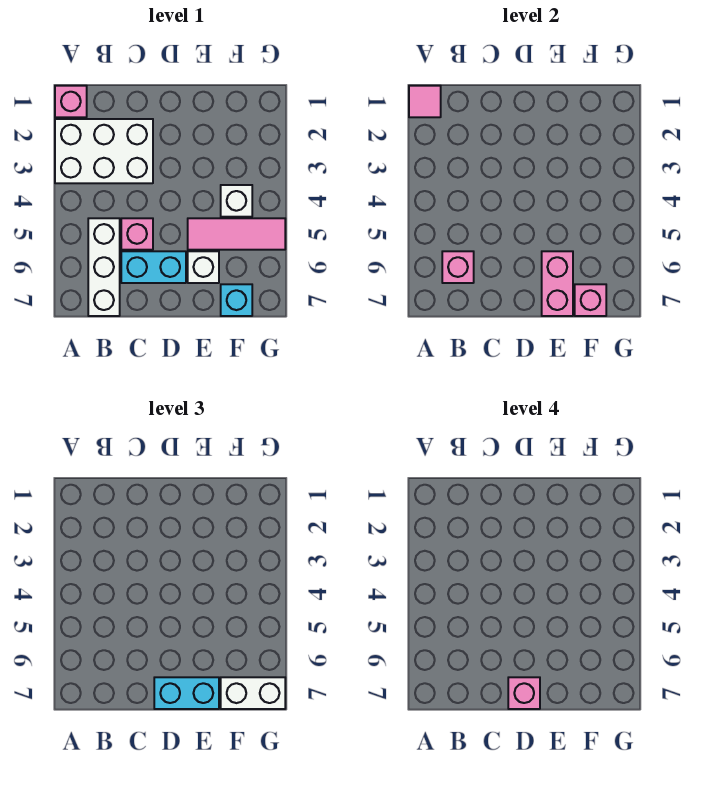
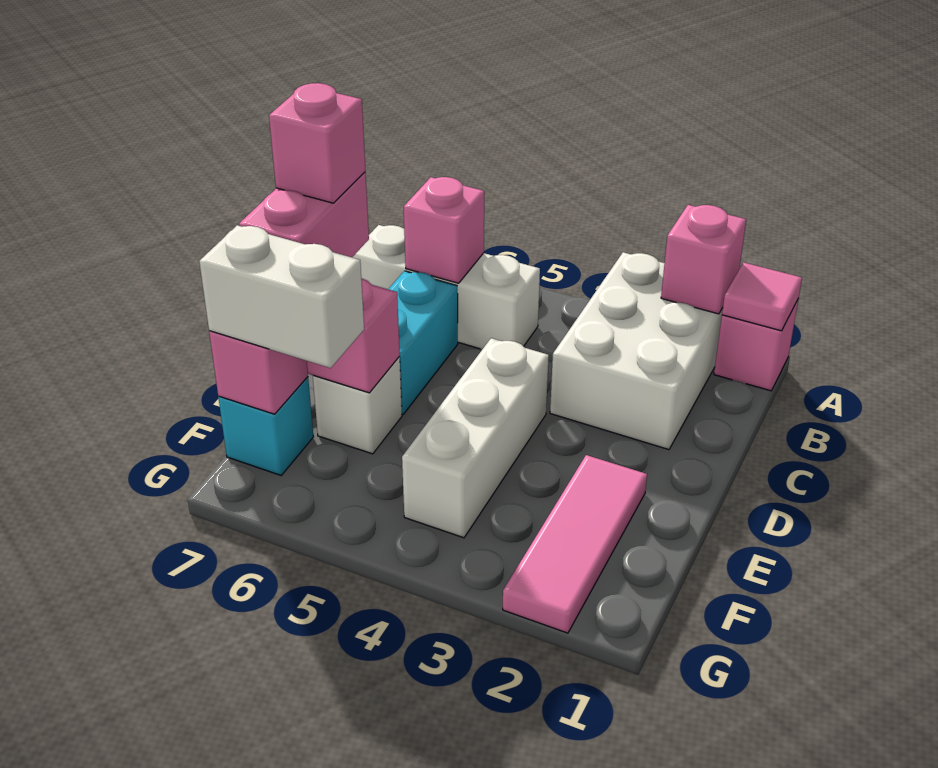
pink brick C5 level 1 -> pink brick A2 level 2
cyan brick D7:E7 level 3 -> pink brick D7:E7 level 3
pink tile E5:G5 level 1 -> pink tile E2:G2 level 1
white brick F4 level 1 -> white brick D4:F4 level 1
white brick F7:G7 level 3 -> white brick F6:F7 level 3

